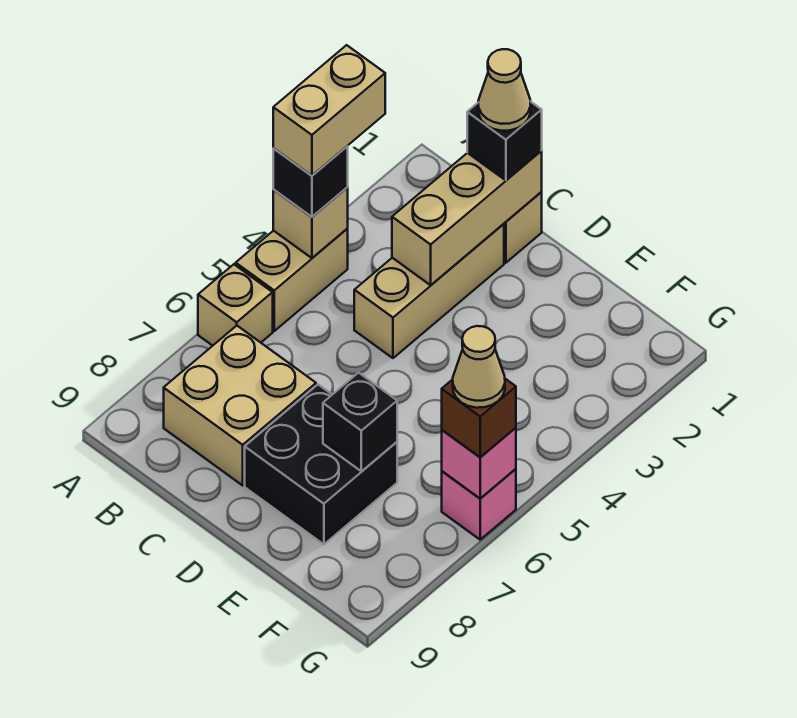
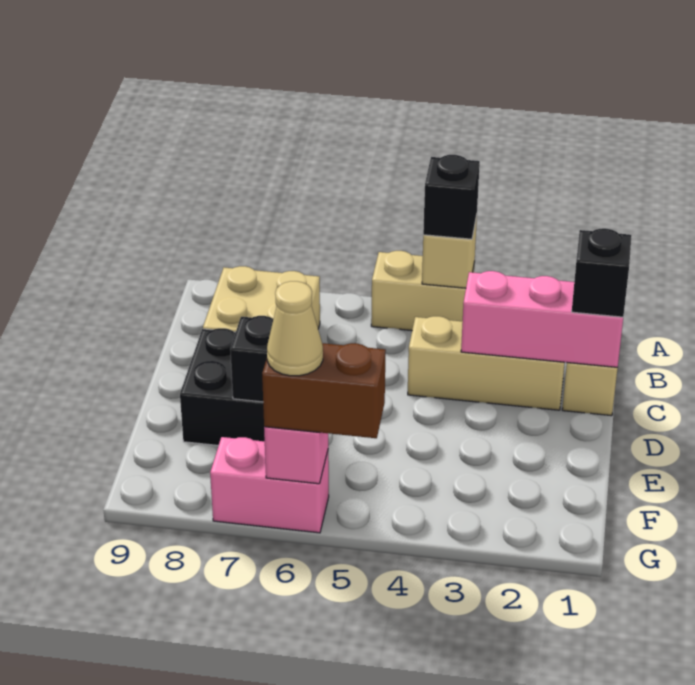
tan brick A3:A4 level 4 -> none
tan brick A6 level 1 -> none
tan brick C1:C3 level 2 -> pink brick C1:C3 level 2
tan cone C1 level 4 -> none
pink brick G6 level 1 -> pink brick G6:G7 level 1
brown brick G6 level 3 -> brown brick G5:G6 level 3

